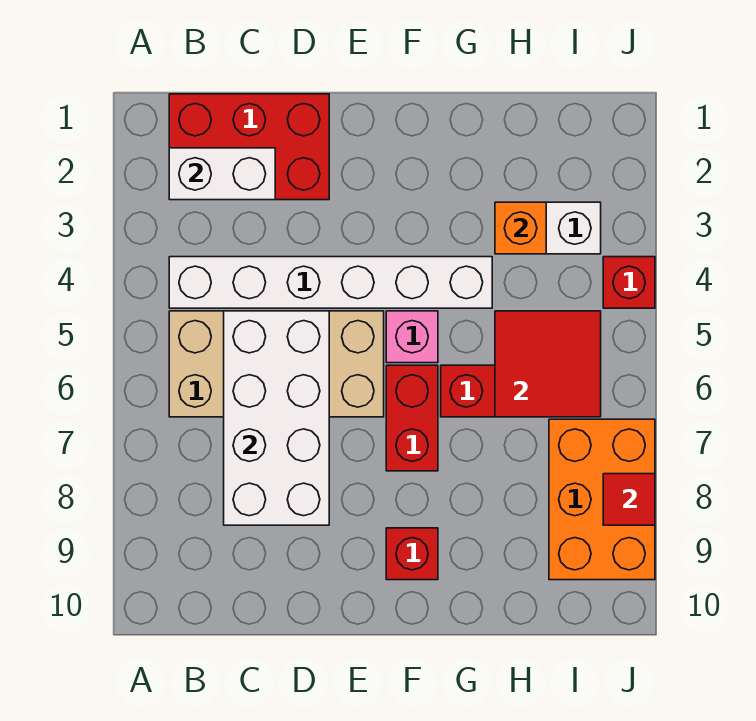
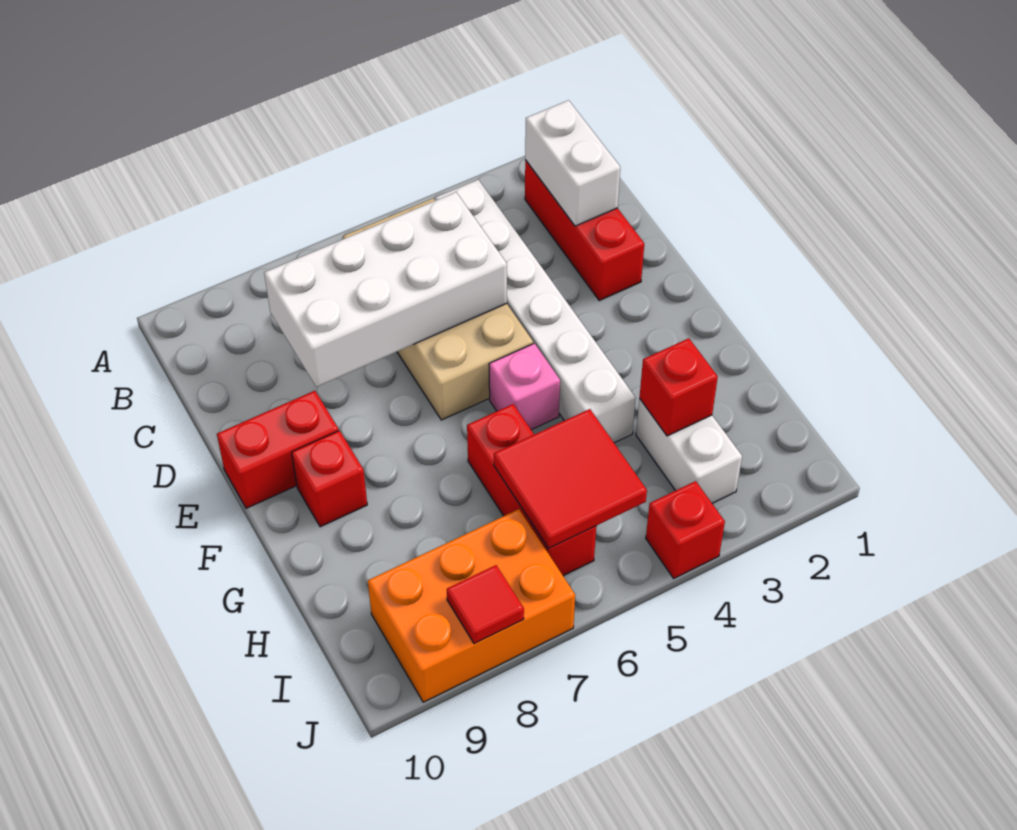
red brick B1:D2 level 1 -> red brick B2:D2 level 1
red brick F6:F7 level 1 -> red brick E9:E10 level 1
orange brick H3 level 2 -> red brick H3 level 2

